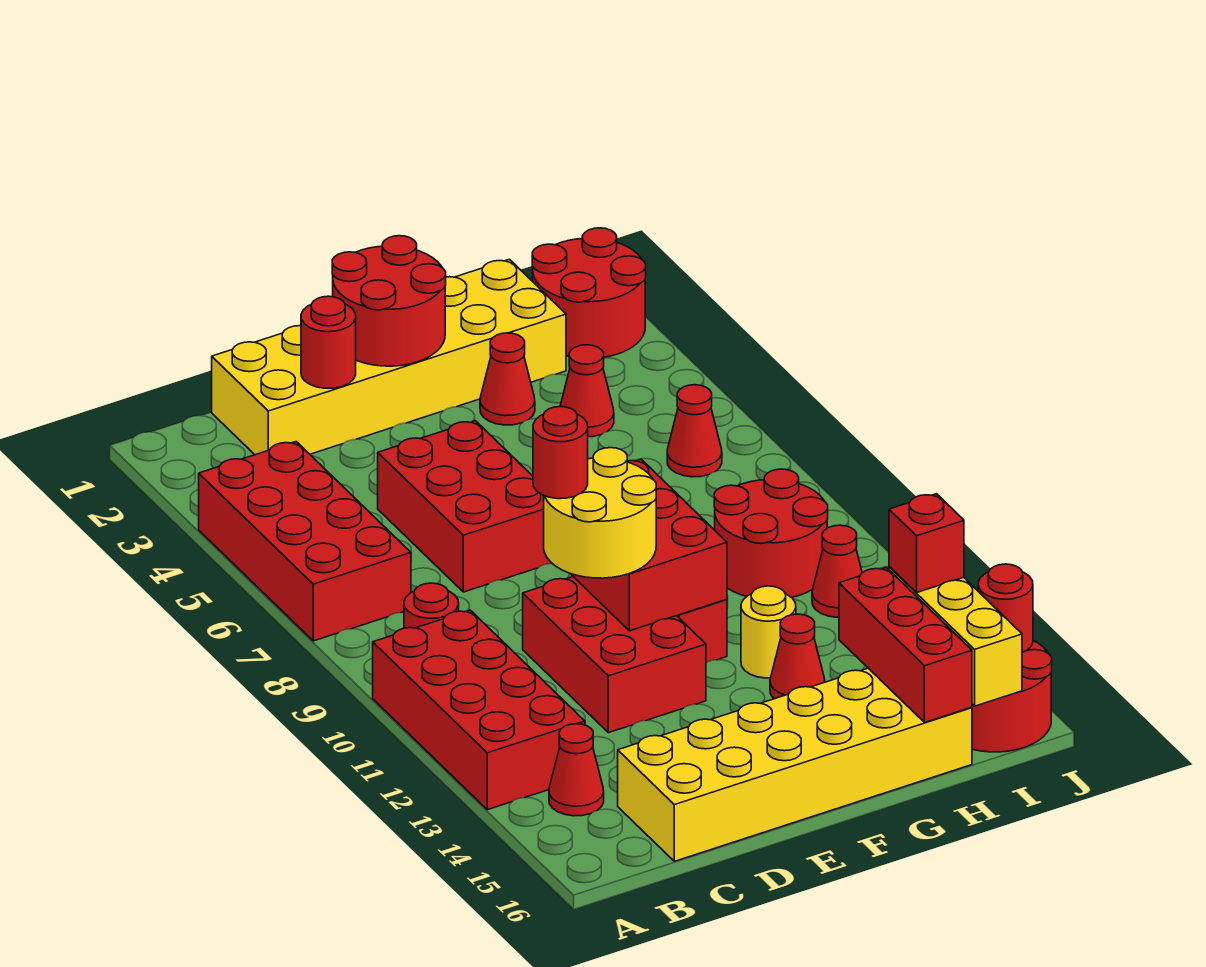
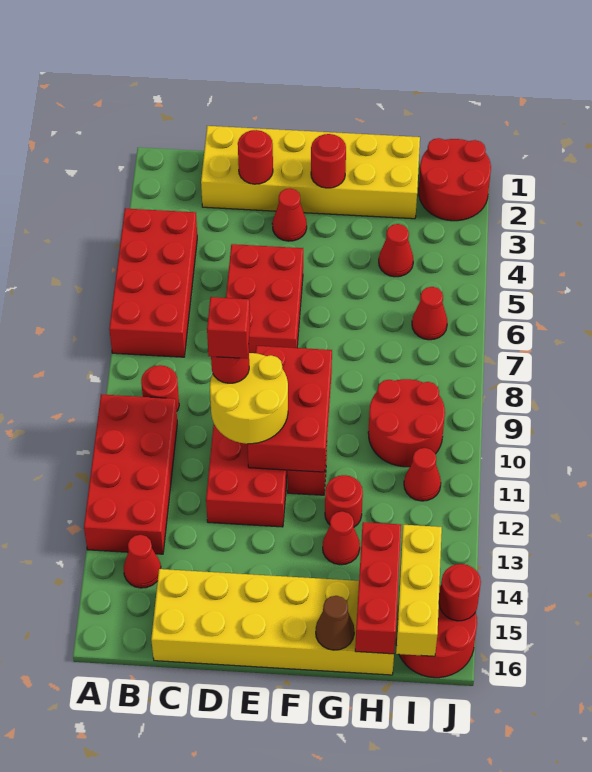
red round brick E1:F2 level 2 -> red round brick F2 level 2
red cone G3 level 1 -> red cone E3 level 1
yellow round brick G12 level 1 -> red round brick G12 level 1
none -> brown cone G16 level 2
red brick I14 level 3 -> red brick D10 level 5

